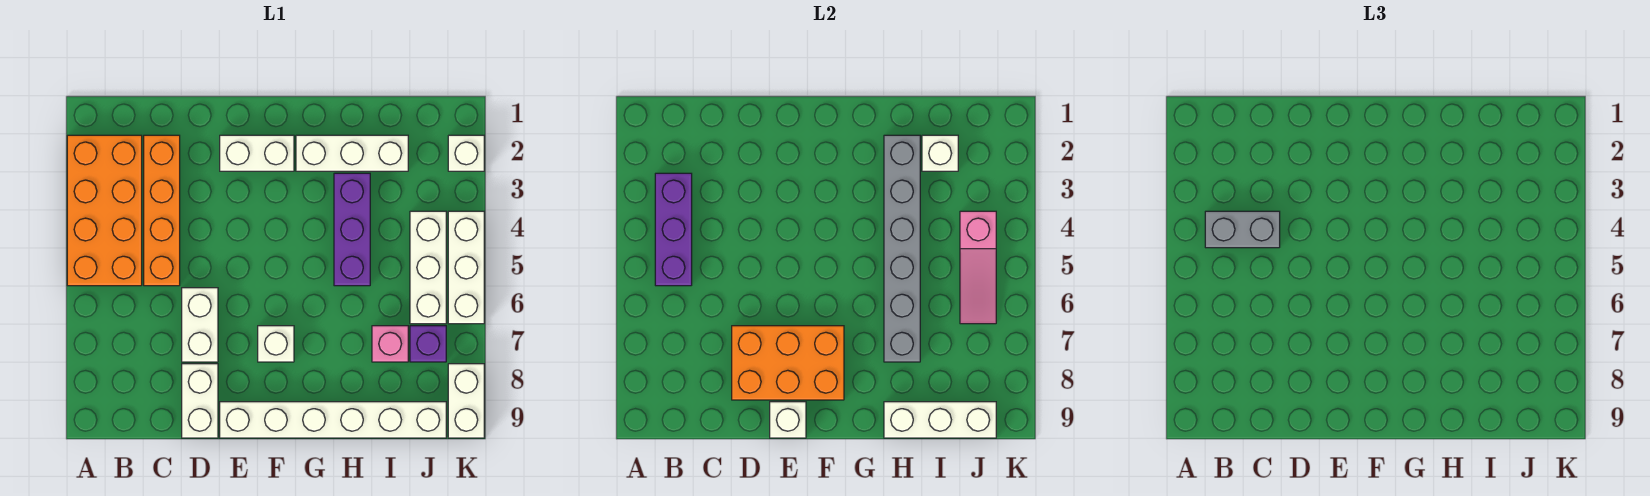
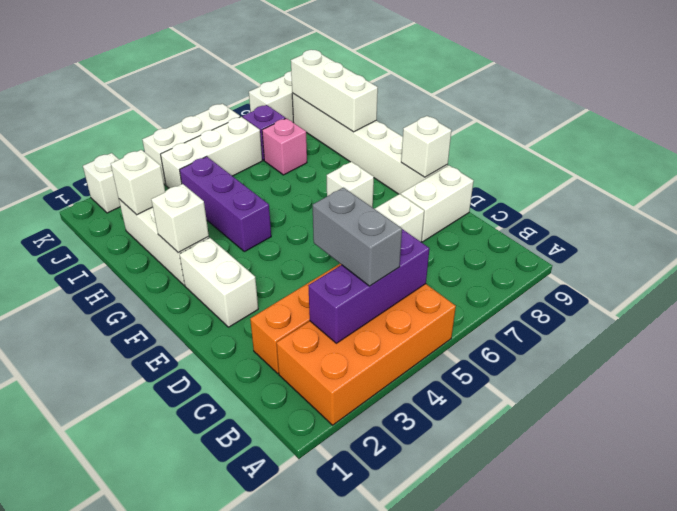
orange brick D7:F8 level 2 -> none
none -> white brick G2 level 2
grey brick H2:H7 level 2 -> none
purple brick H3:H5 level 1 -> purple brick G4:I4 level 1
pink slope J4:J6 level 2 top 4 -> none

